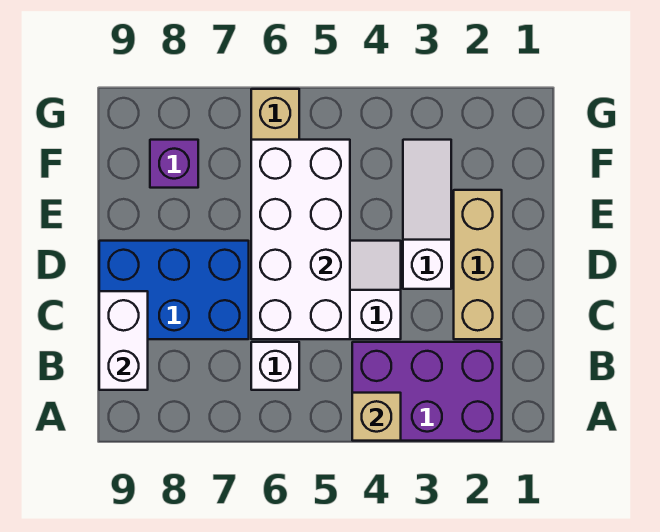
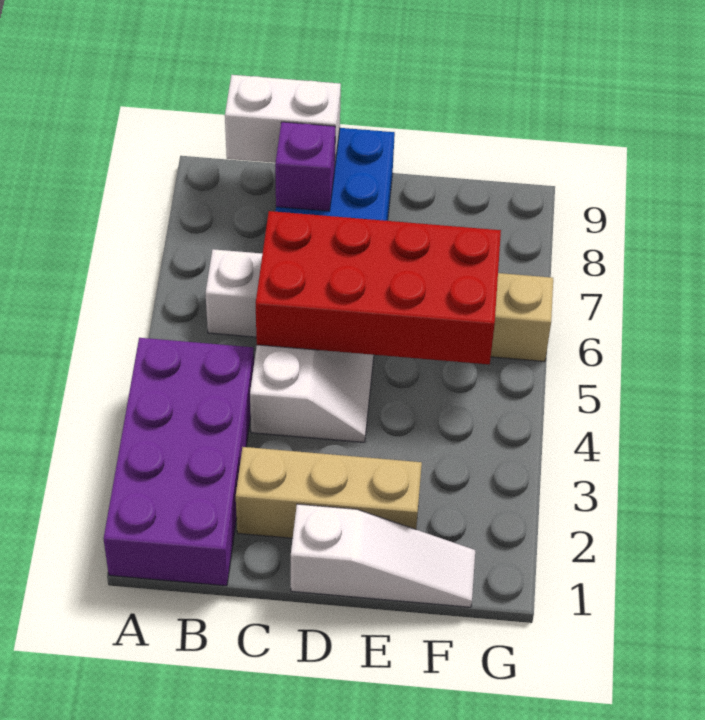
purple brick A2:B4 level 1 -> purple brick A1:B4 level 1
tan brick A4 level 2 -> none
white brick C5:F6 level 2 -> red brick C5:F6 level 2
white slope D3:F3 level 1 top D -> white slope D1:F1 level 1 top D
purple brick F8 level 1 -> purple brick C8 level 2

